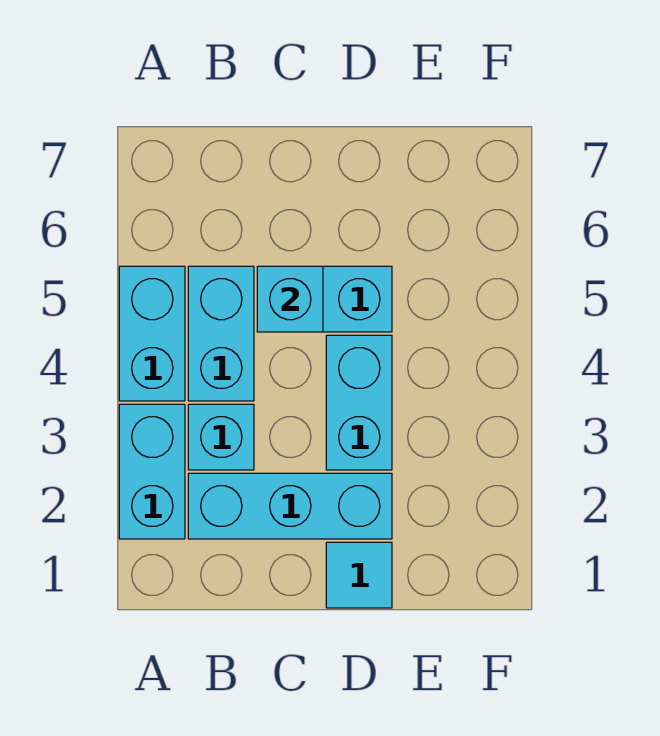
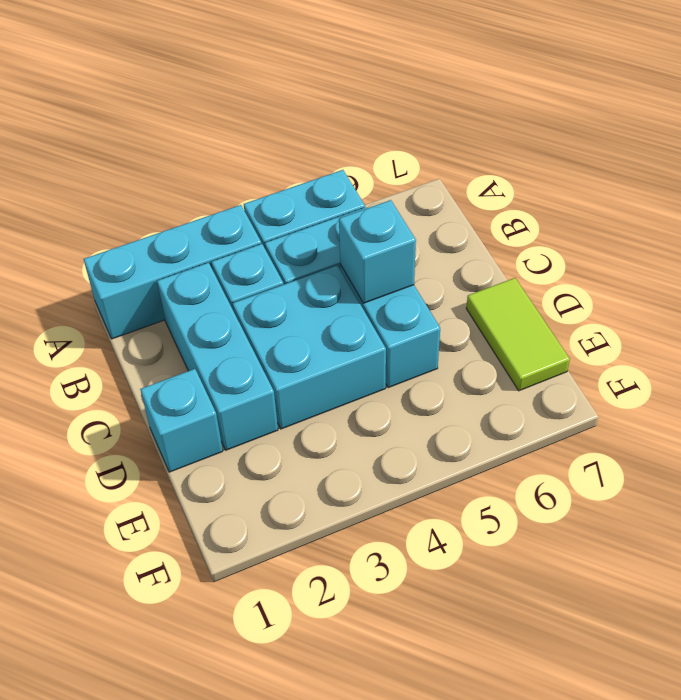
cyan brick A2:A3 level 1 -> cyan brick A1:A3 level 1
cyan tile D1 level 1 -> cyan brick D1 level 1
cyan brick D3:D4 level 1 -> cyan brick C3:D4 level 1
none -> lime tile D7:E7 level 1

